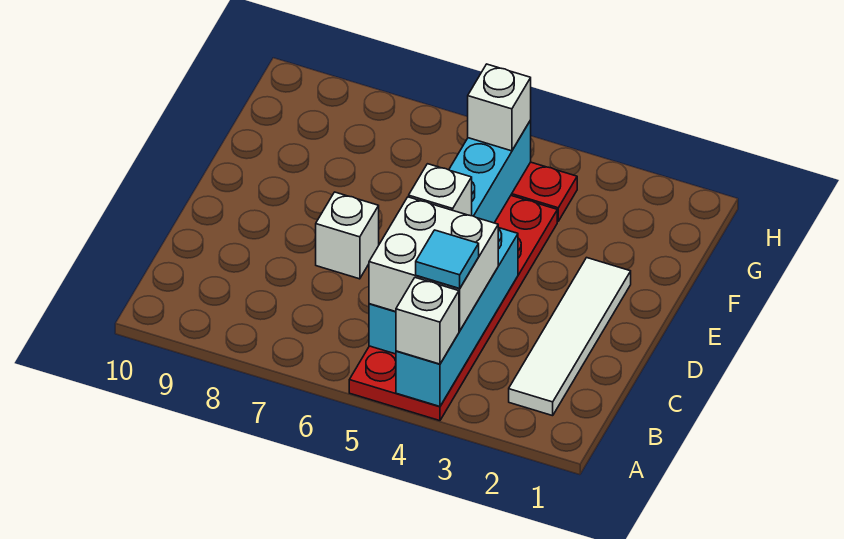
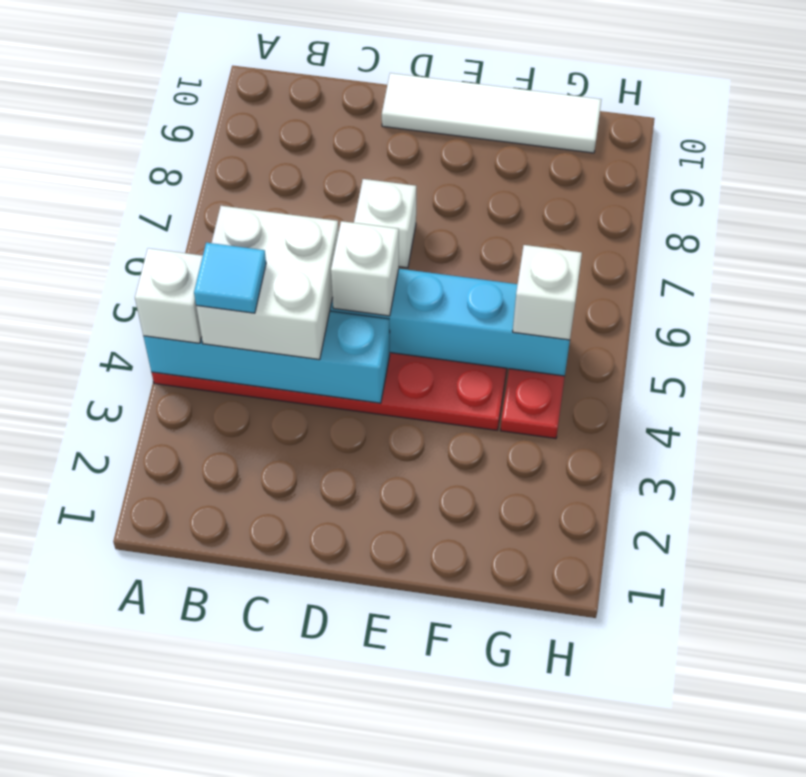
white tile B2:E2 level 1 -> white tile D10:G10 level 1

